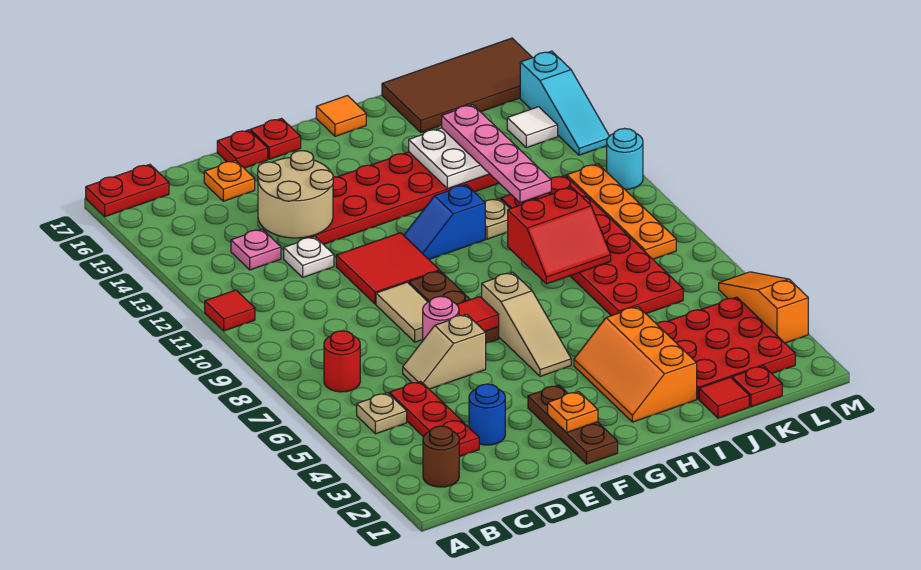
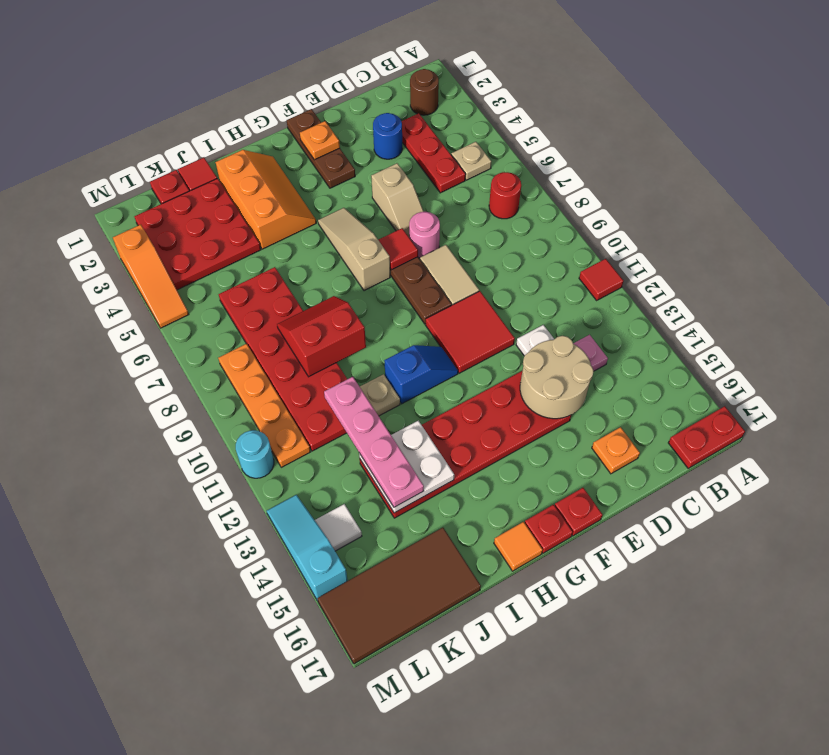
tan slope D6:E6 level 1 top E -> tan slope E5:E6 level 1 top 5
red plate E17 level 1 -> red plate G17 level 1

